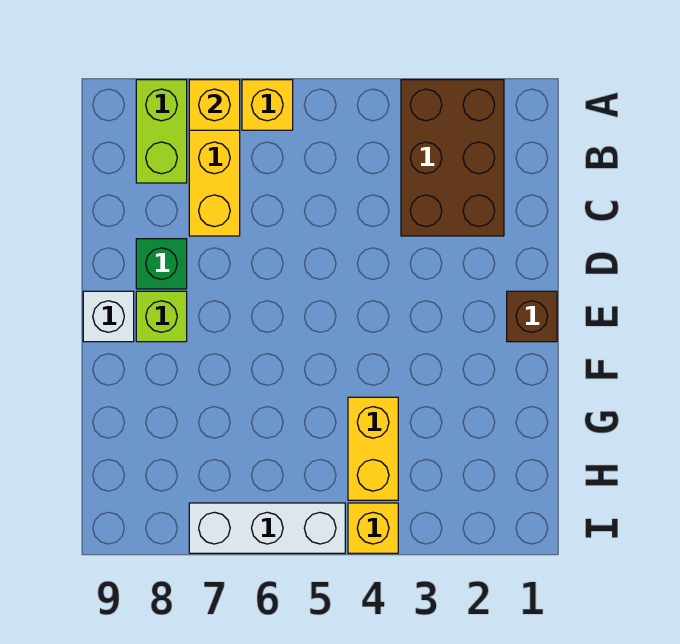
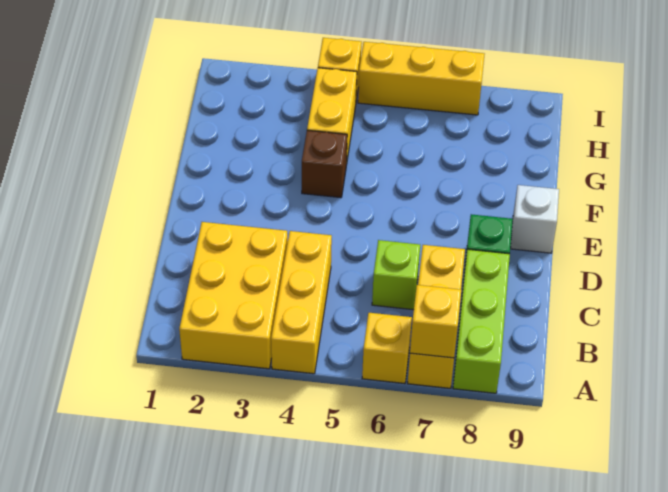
brown brick A2:C3 level 1 -> yellow brick A2:C3 level 1
none -> yellow brick A4:C4 level 1
lime brick A8:B8 level 1 -> lime brick A8:C8 level 1
brown brick E1 level 1 -> brown brick F4 level 1
lime brick E8 level 1 -> lime brick C6 level 1
white brick I5:I7 level 1 -> yellow brick I5:I7 level 1

